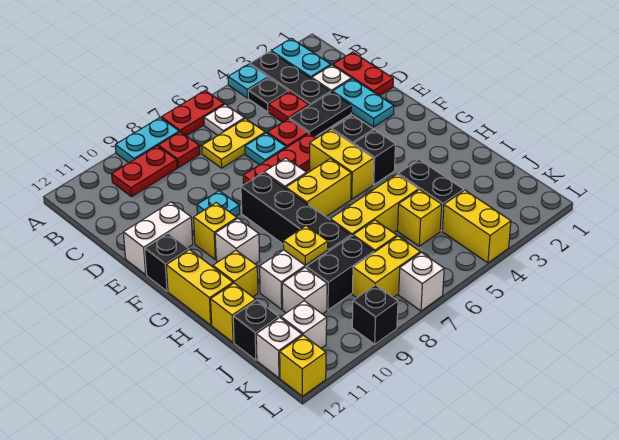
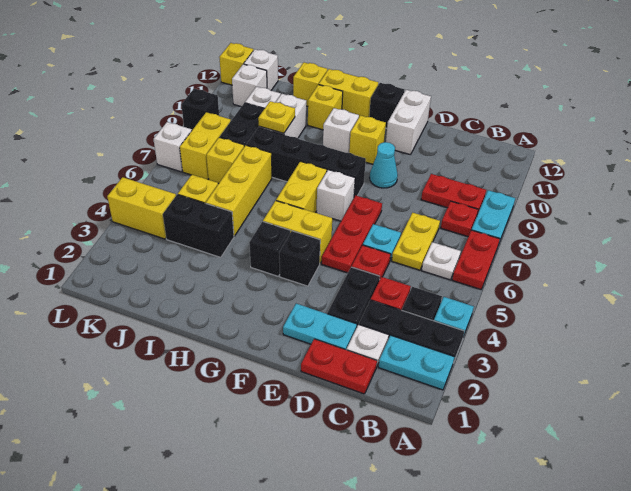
red plate B9:B10 level 1 -> red plate B9:C9 level 1
cyan plate E9 level 1 -> cyan cone E9 level 1
black brick J12 level 1 -> none

